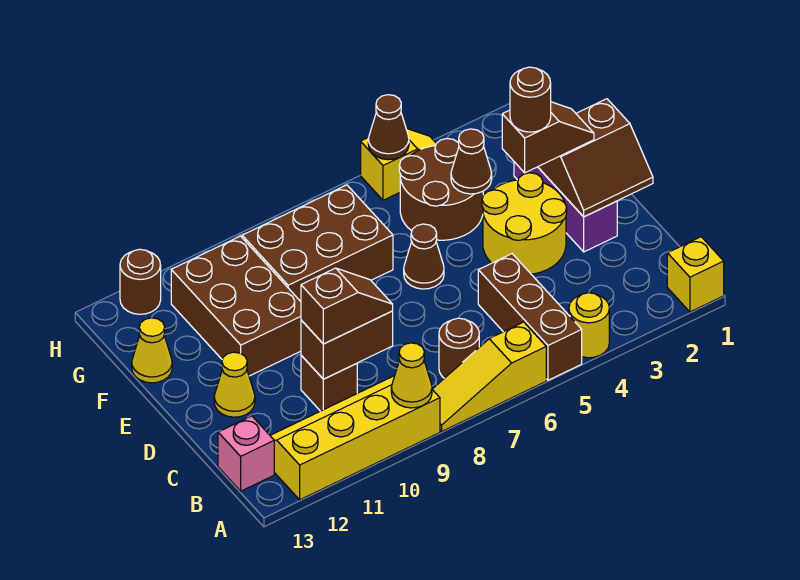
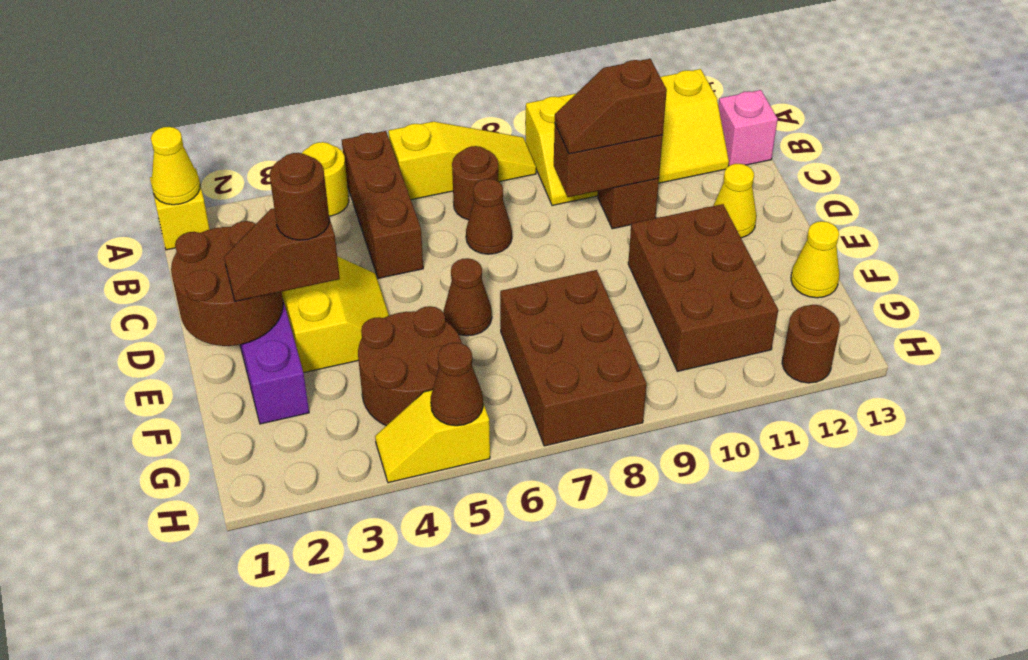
yellow cone A9 level 2 -> yellow cone A1 level 2
brown slope D1:E2 level 2 top E -> brown round brick D1:E2 level 2
yellow round brick D3:E4 level 1 -> yellow slope D3:E4 level 1 top 3
brown cone F4 level 2 -> brown cone C7 level 1
brown brick F7:G9 level 1 -> brown brick F7:H8 level 1

